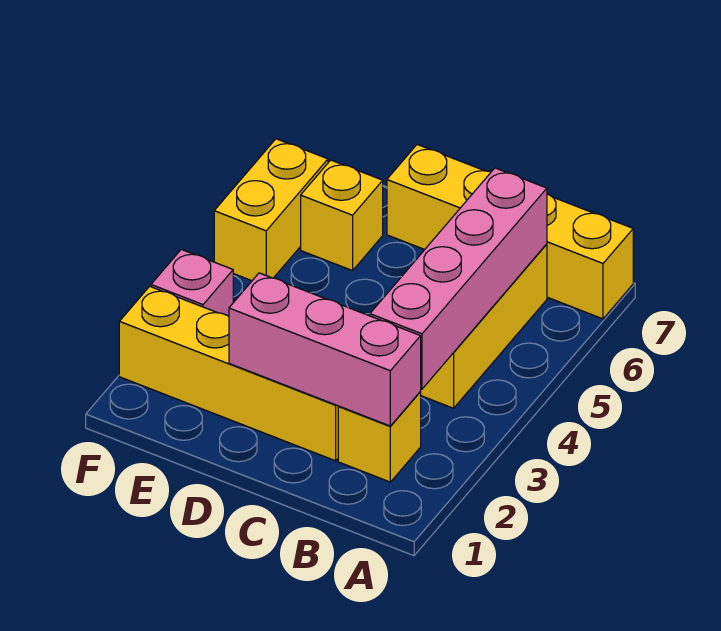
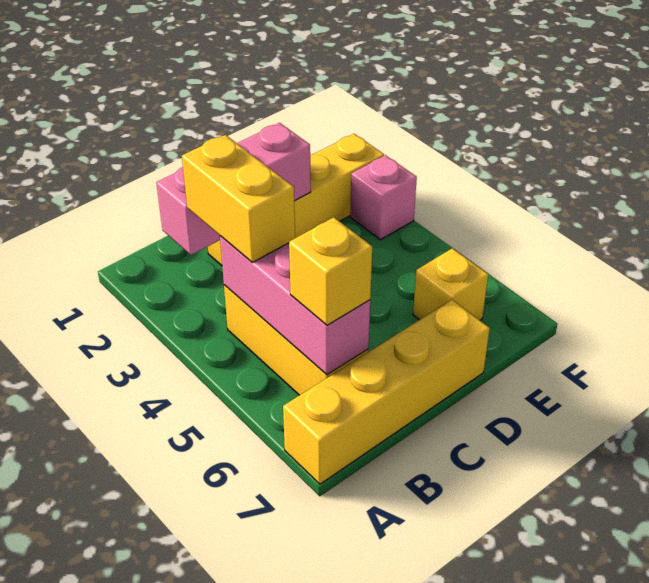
yellow brick B2 level 1 -> yellow brick B6 level 3
pink brick B3:B6 level 2 -> pink brick B4:B6 level 2
yellow brick F5:F6 level 1 -> yellow brick B3:B4 level 3

